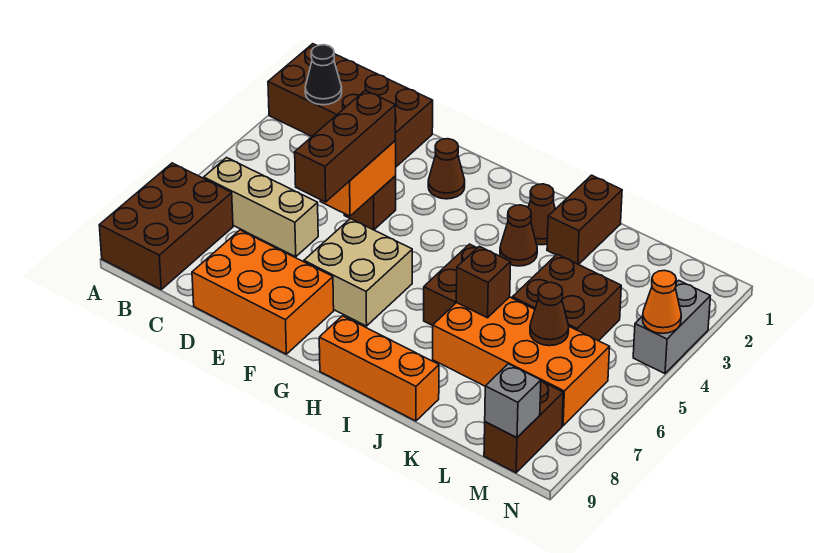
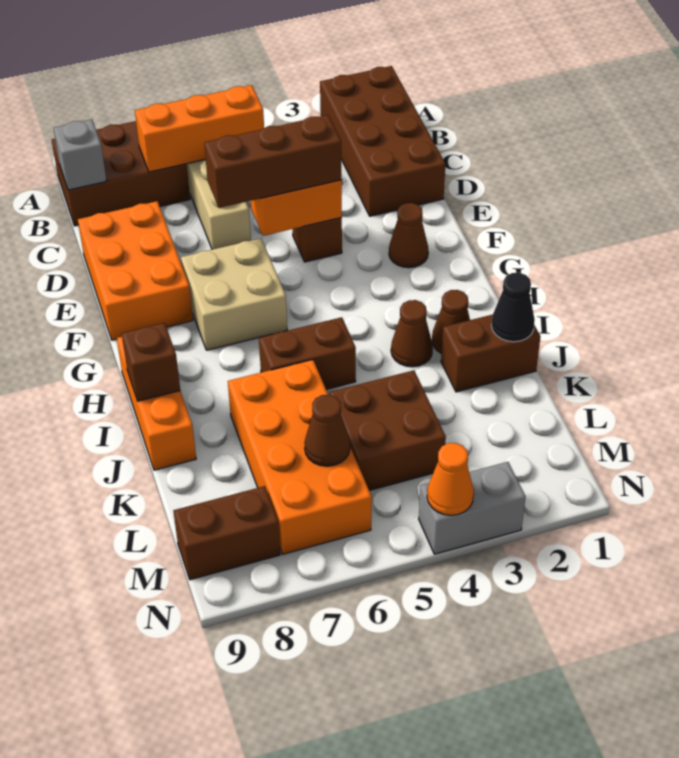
black cone B2 level 2 -> black cone J1 level 2
none -> orange brick B5:B7 level 2
brown brick J6 level 2 -> brown brick I9 level 2
grey brick M9 level 2 -> grey brick B9 level 2

